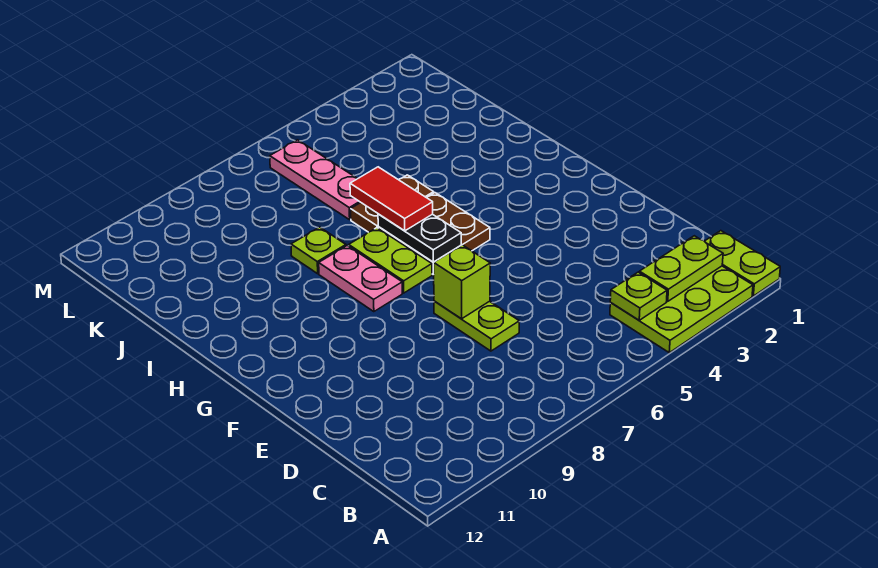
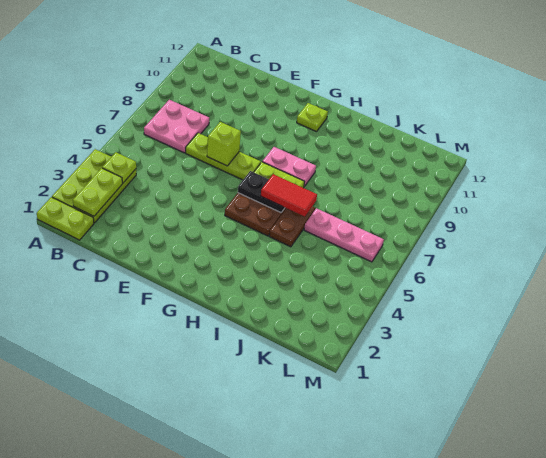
none -> pink plate B7:C8 level 1
lime plate D7:E7 level 1 -> lime plate D7:F7 level 1
lime plate I8 level 1 -> lime plate G11 level 1

